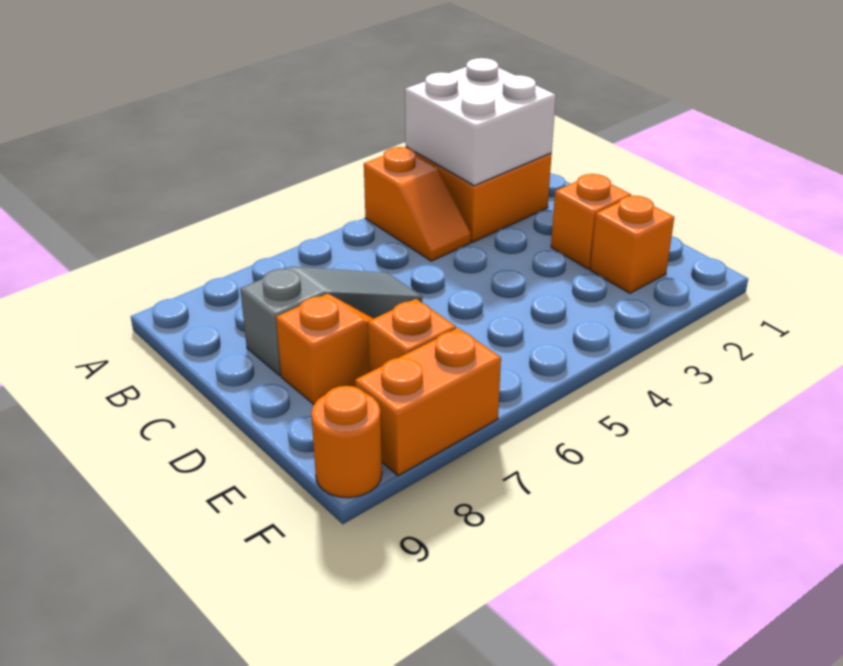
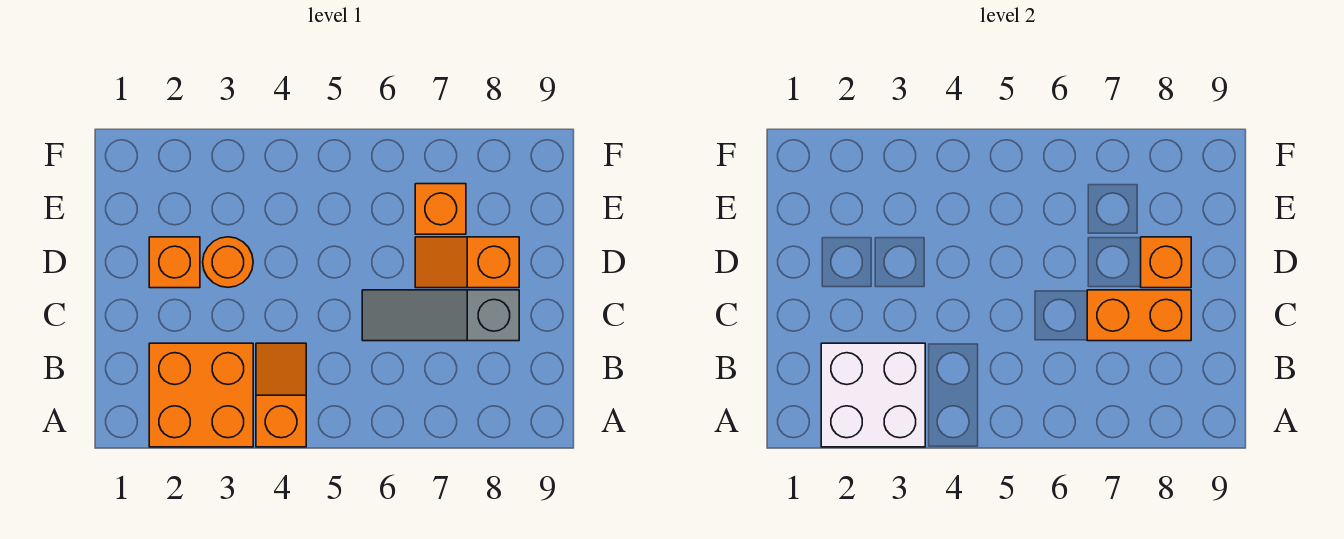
orange brick E2 level 1 -> orange brick D8 level 2
orange brick F7:F8 level 1 -> orange brick C7:C8 level 2
orange round brick F9 level 1 -> orange round brick D3 level 1

